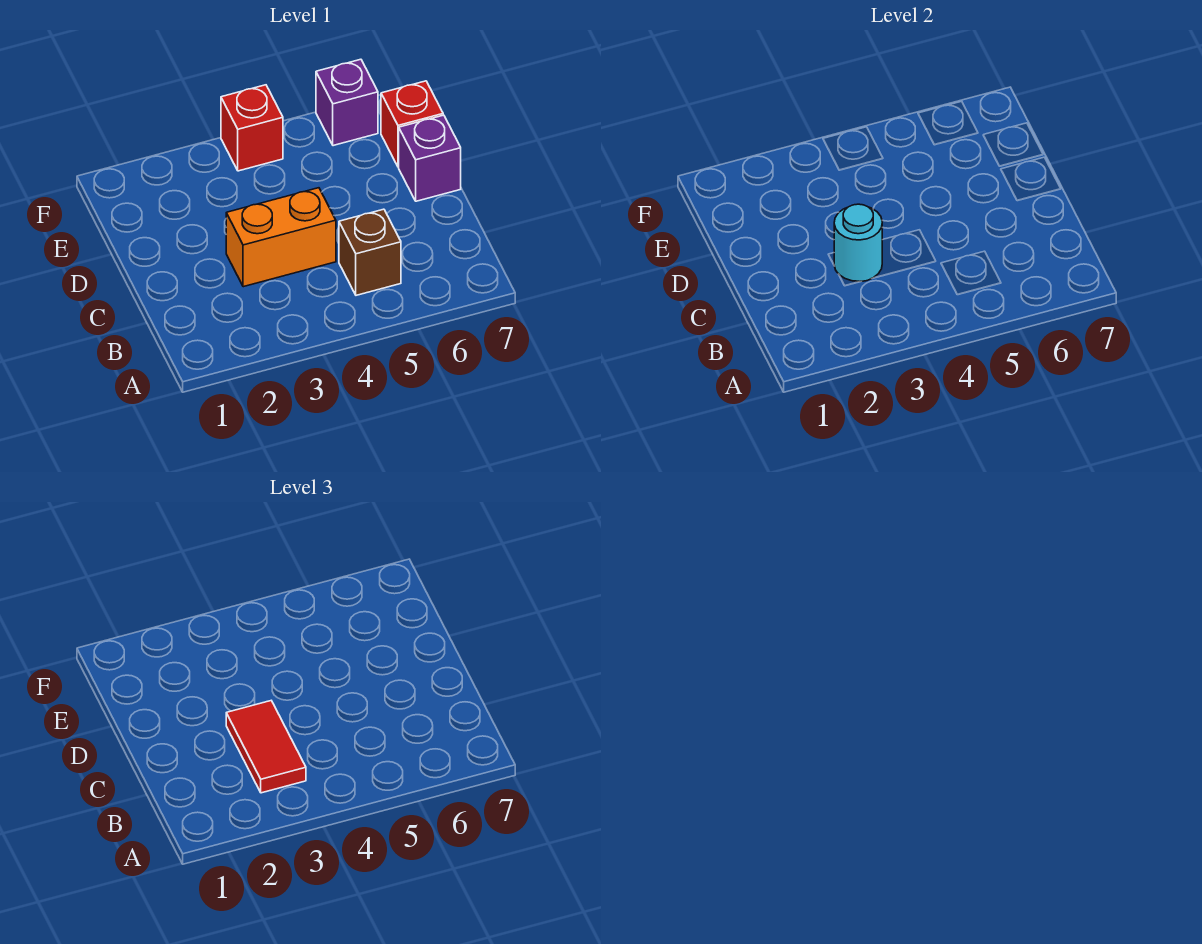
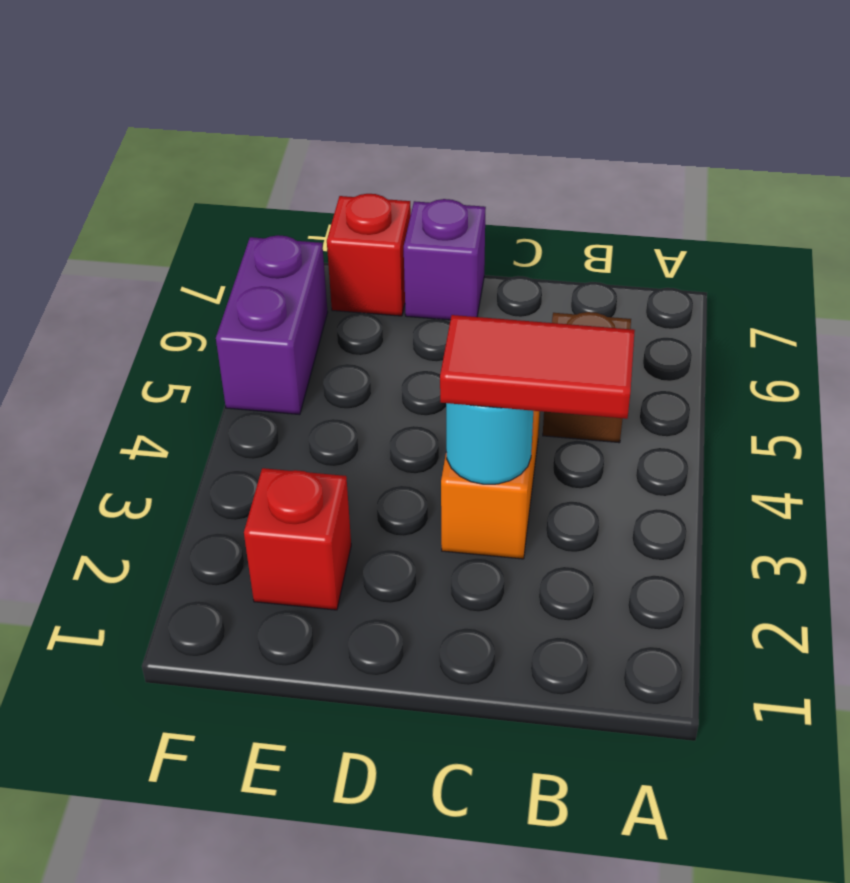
red brick F4 level 1 -> red brick E2 level 1
purple brick F6 level 1 -> purple brick F5:F6 level 1

